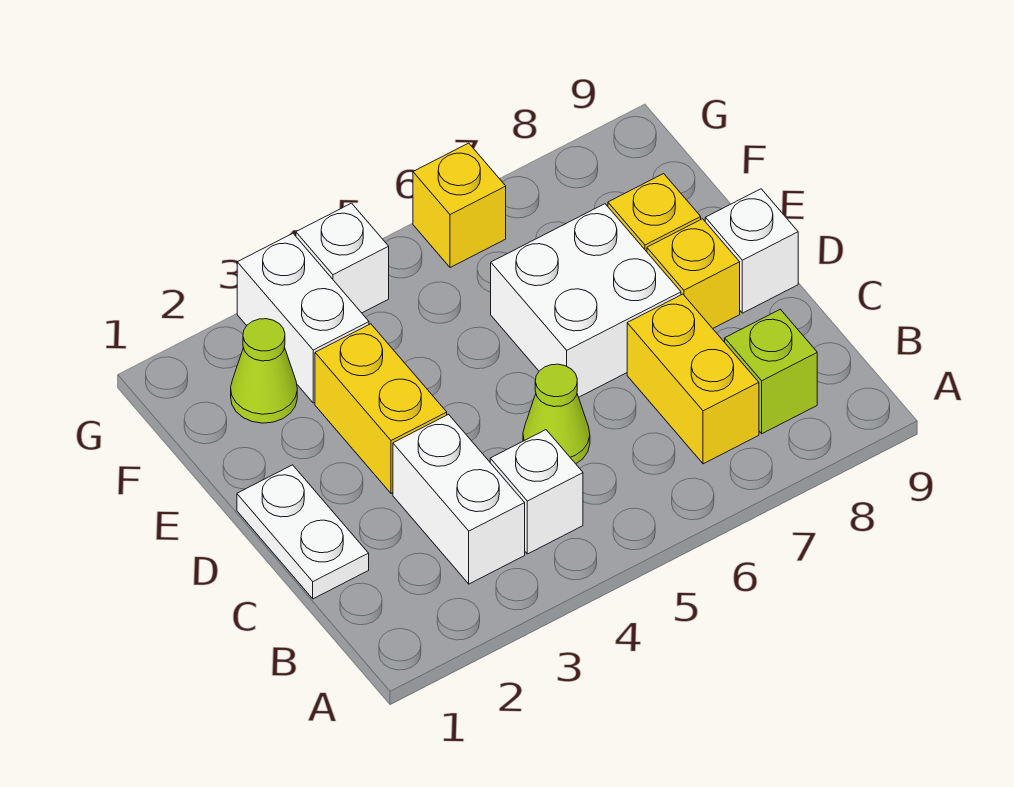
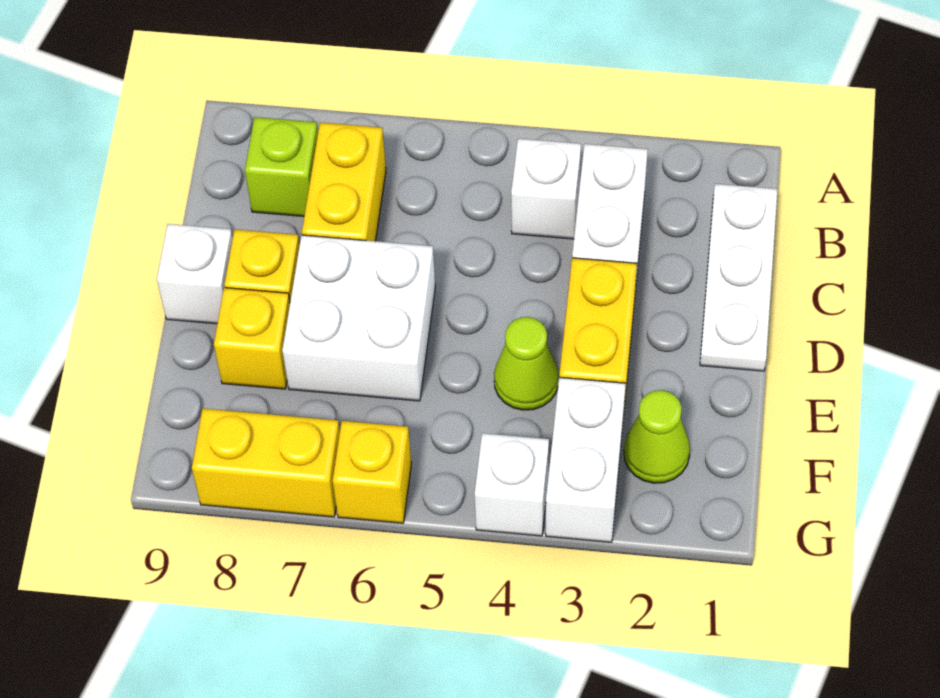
white plate C1:D1 level 1 -> white plate B1:D1 level 1
lime cone C5 level 1 -> lime cone E4 level 1
none -> yellow brick G7:G8 level 1

